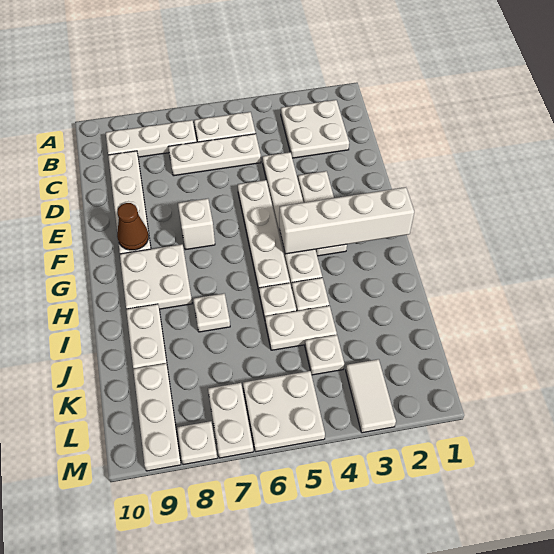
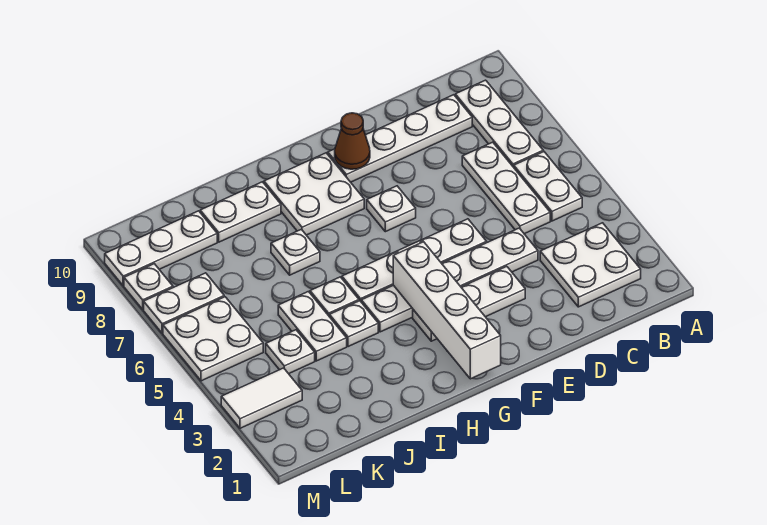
white brick F7 level 1 -> white plate F7 level 1

